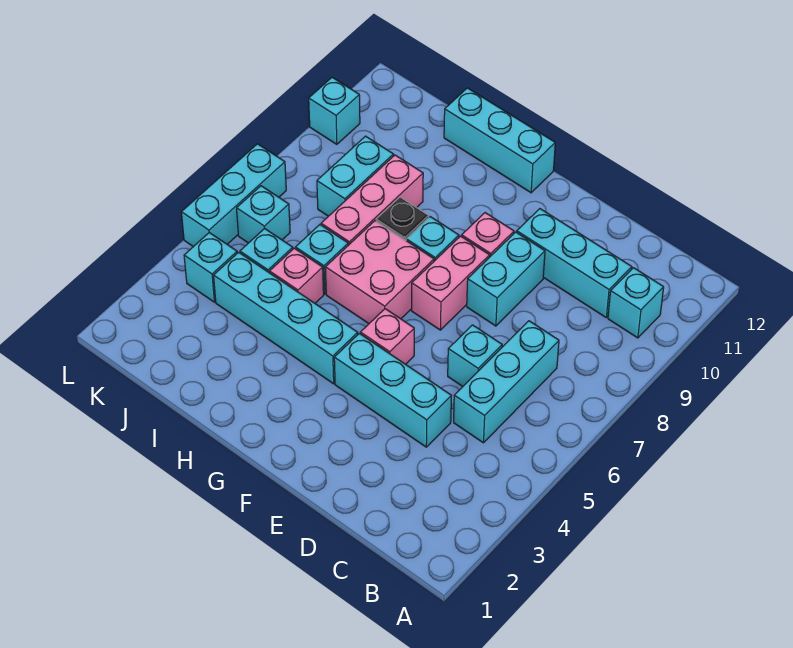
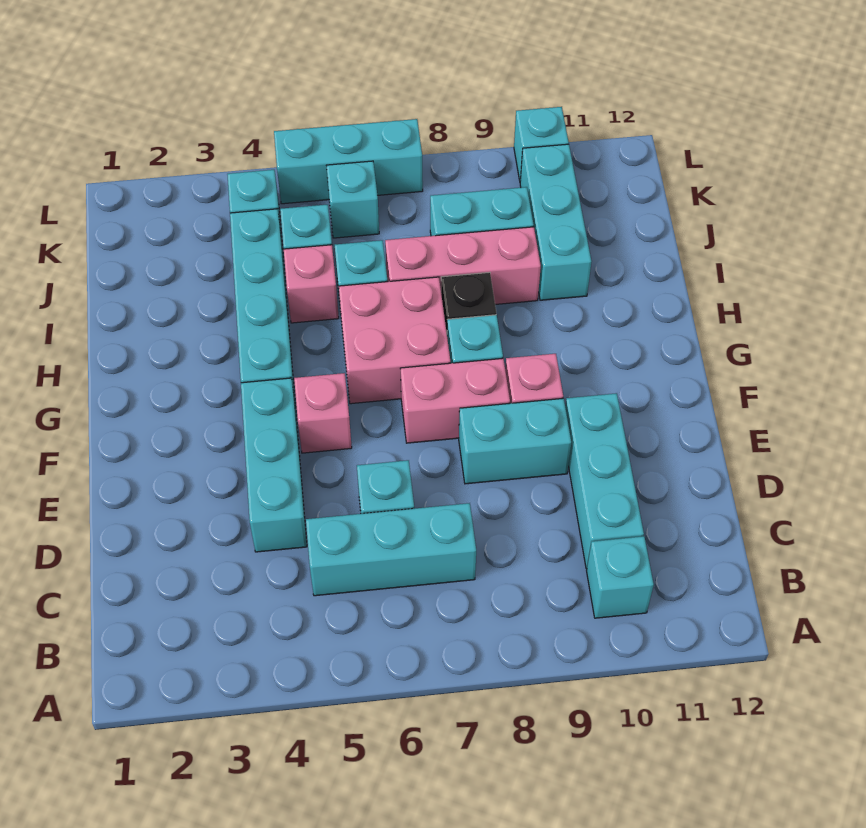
cyan brick G12:I12 level 1 -> cyan brick I10:K10 level 1

